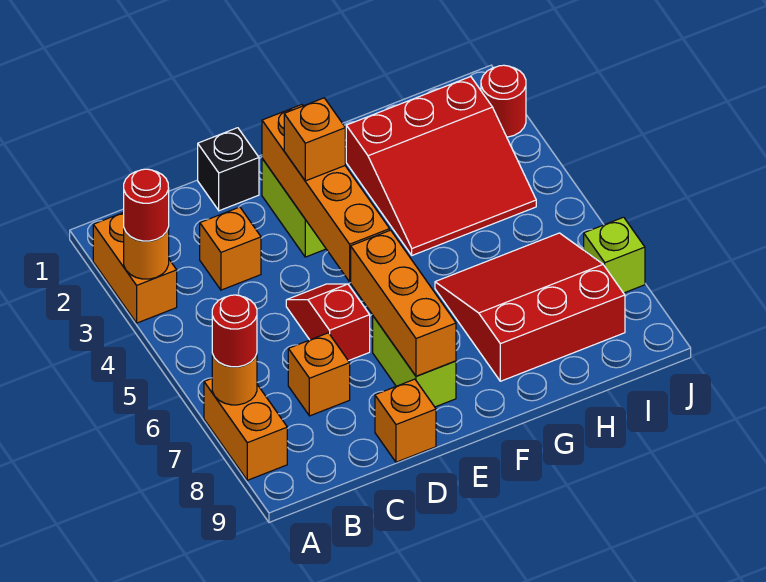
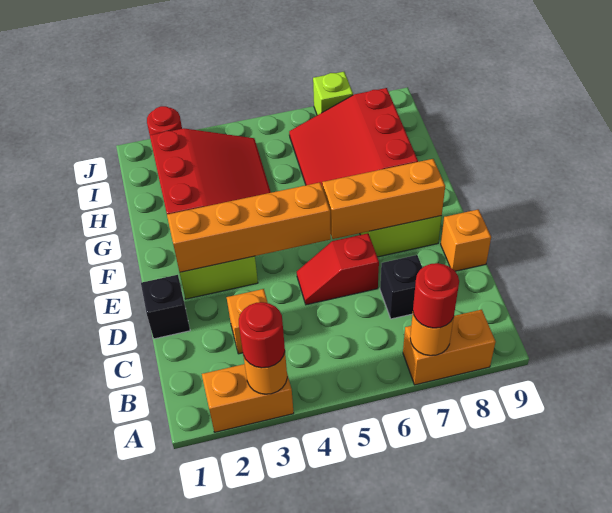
orange brick C7 level 1 -> black brick C7 level 1
orange brick E3 level 3 -> none

